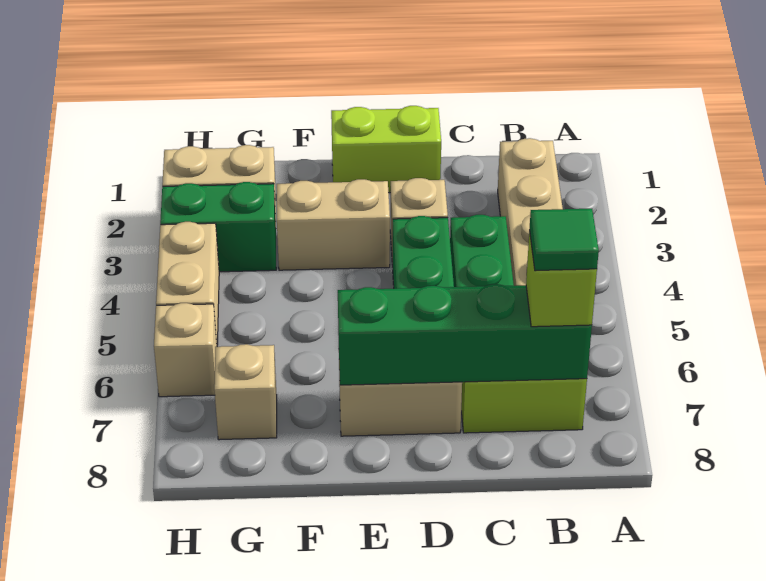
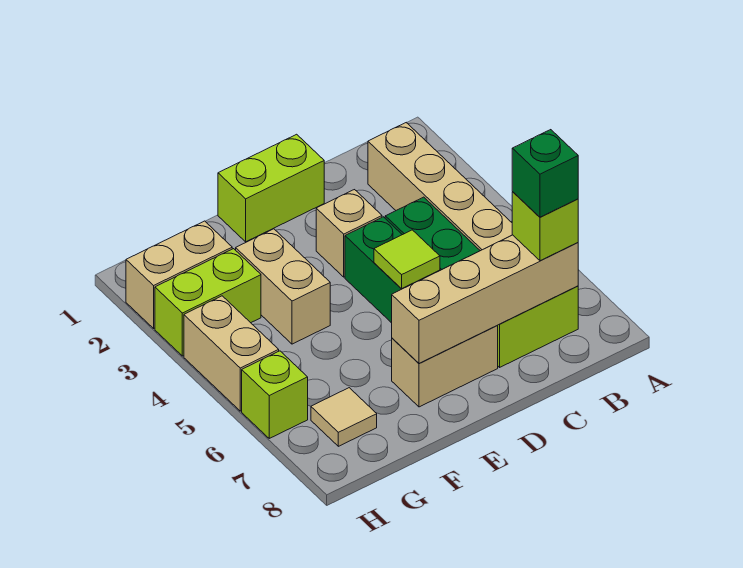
green brick B7:E7 level 2 -> tan brick B7:E7 level 2
green tile B7 level 4 -> green brick B7 level 4
none -> lime tile D5 level 2
tan brick E3:F3 level 1 -> tan brick F3:F4 level 1
green brick G3:H3 level 1 -> lime brick G3:H3 level 1
tan brick G7 level 1 -> tan tile G7 level 1
tan brick H6 level 1 -> lime brick H6 level 1

